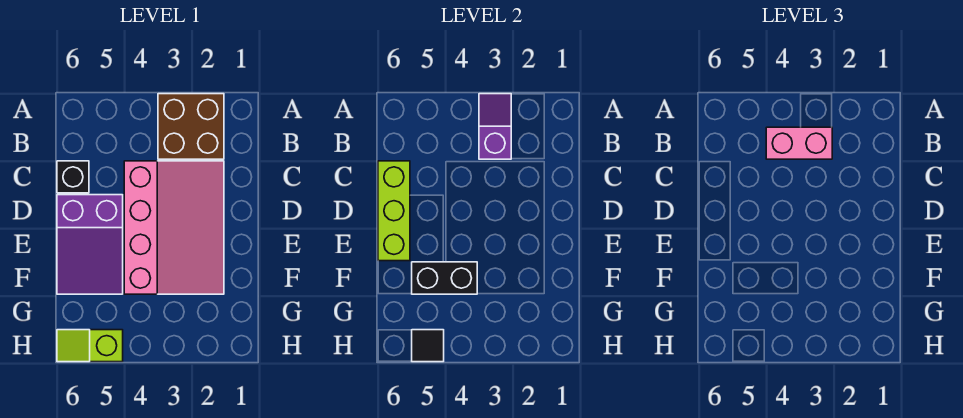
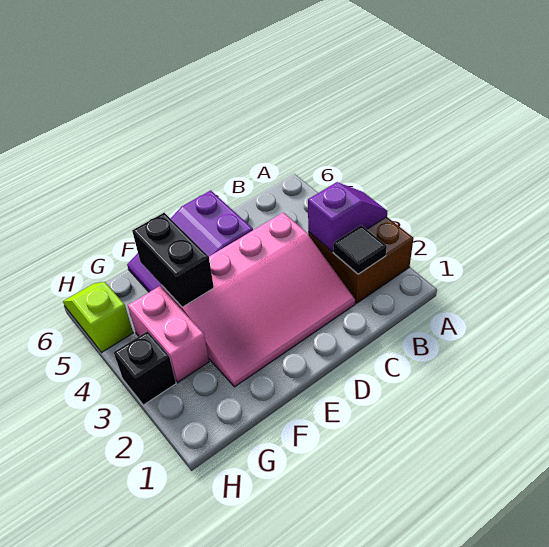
pink brick B3:B4 level 3 -> pink brick G3:G4 level 1
black brick C6 level 1 -> black brick H3 level 1
lime brick C6:E6 level 2 -> none
black tile H5 level 2 -> black tile B2 level 2

